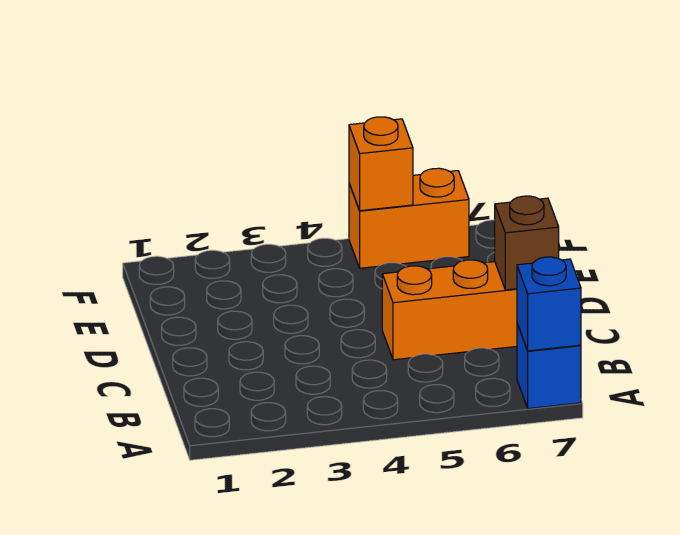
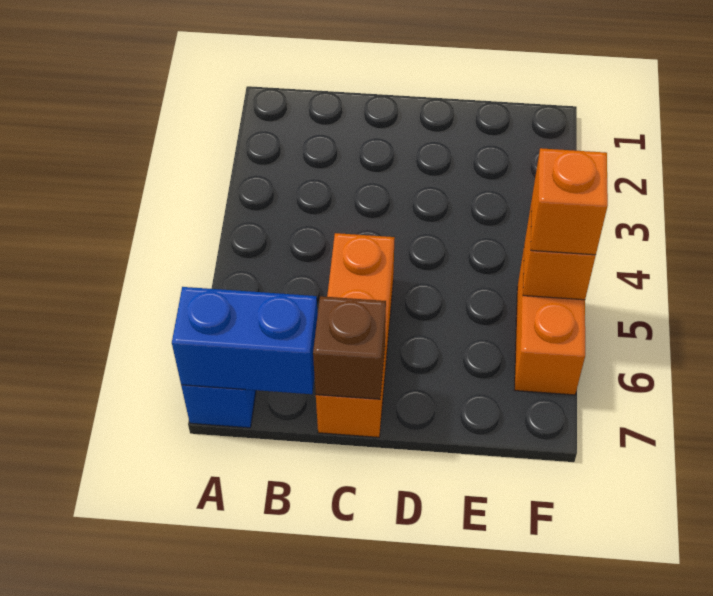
blue brick A7 level 2 -> blue brick A7:B7 level 2
none -> orange brick F5 level 3

